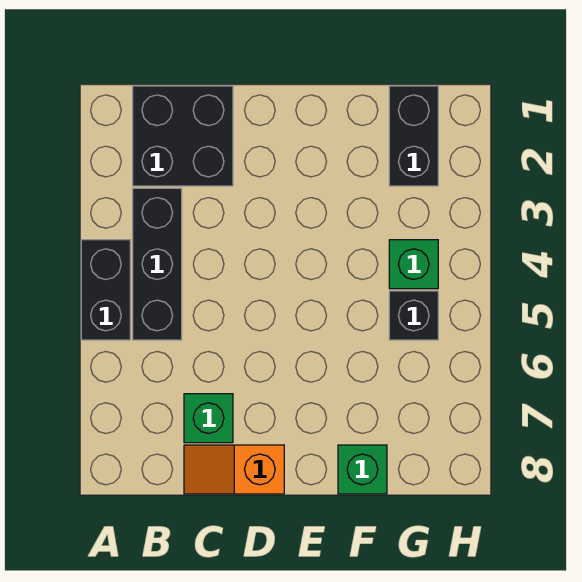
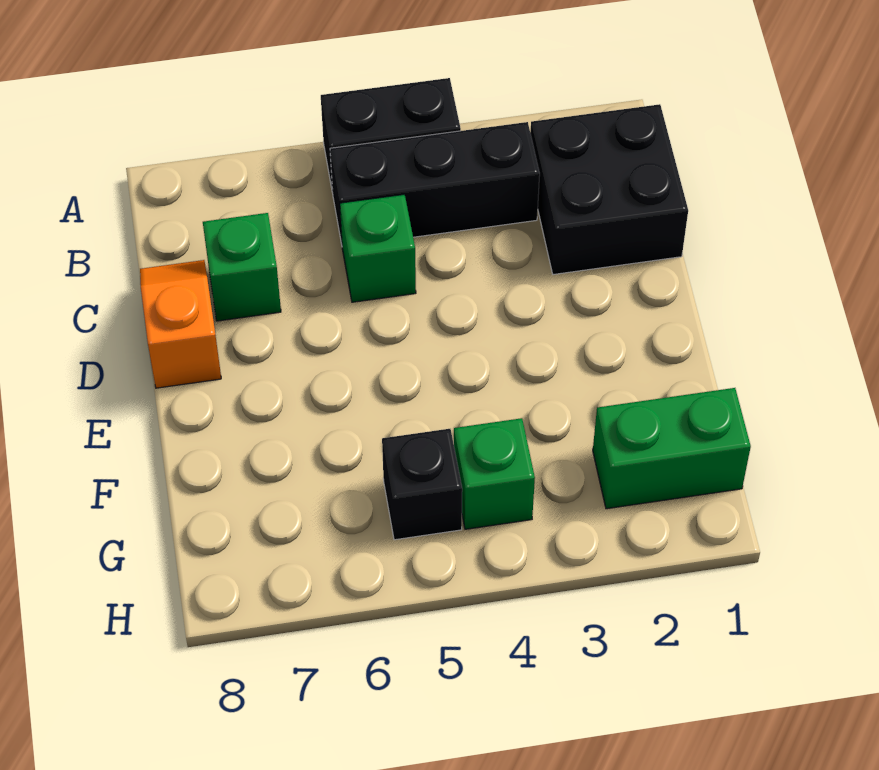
green brick F8 level 1 -> green brick C5 level 1
black brick G1:G2 level 1 -> green brick G1:G2 level 1

